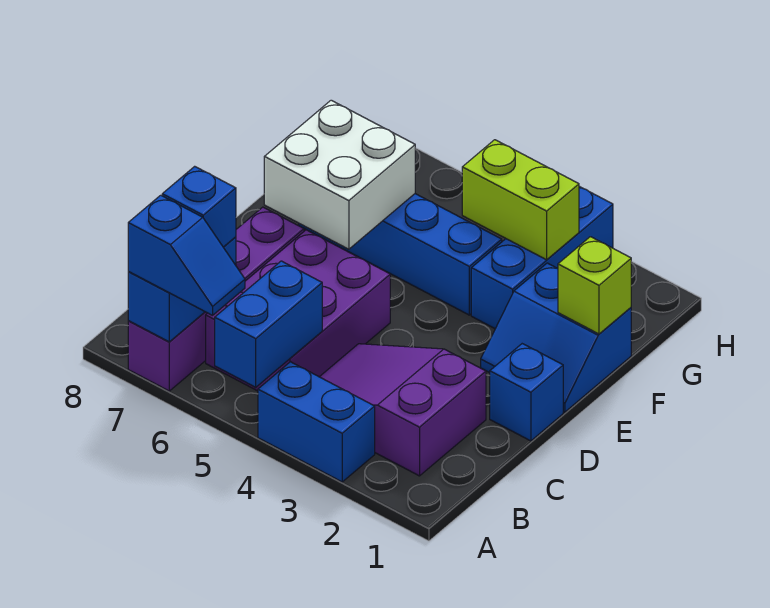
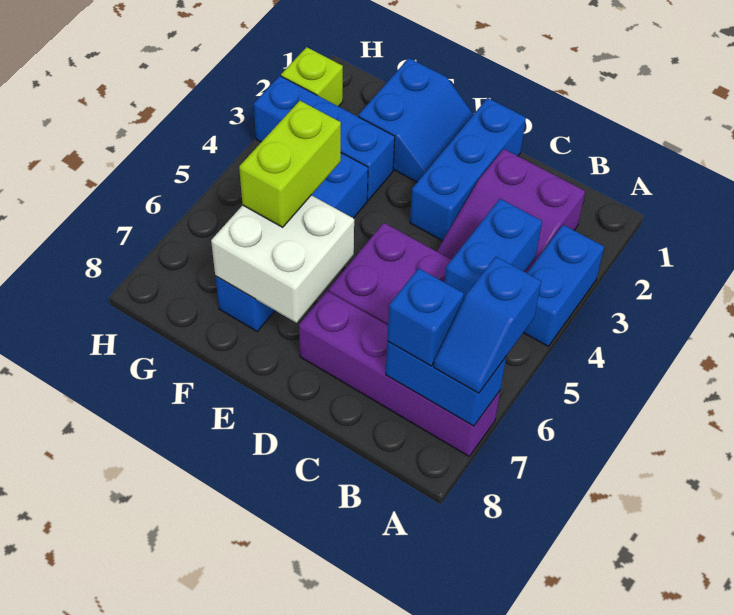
blue brick A5:B5 level 2 -> blue brick B4:B5 level 2
blue slope A6:A7 level 3 top 7 -> blue slope A6:A7 level 3 top 6
blue brick D1 level 1 -> blue brick D1:D3 level 1
lime brick F1 level 2 -> lime brick H2 level 1
lime brick G3:G4 level 2 -> lime brick F5:F6 level 3

